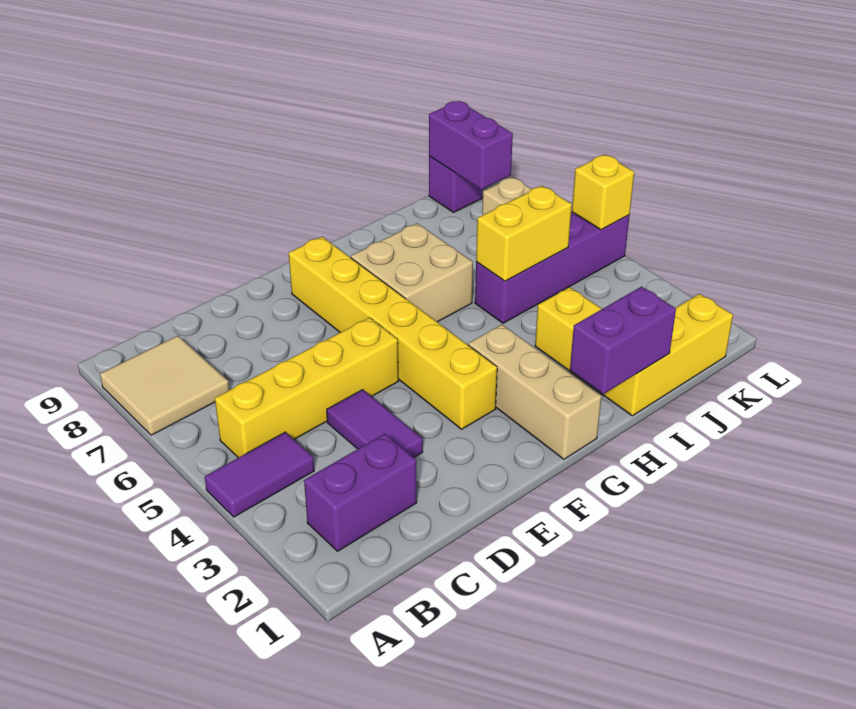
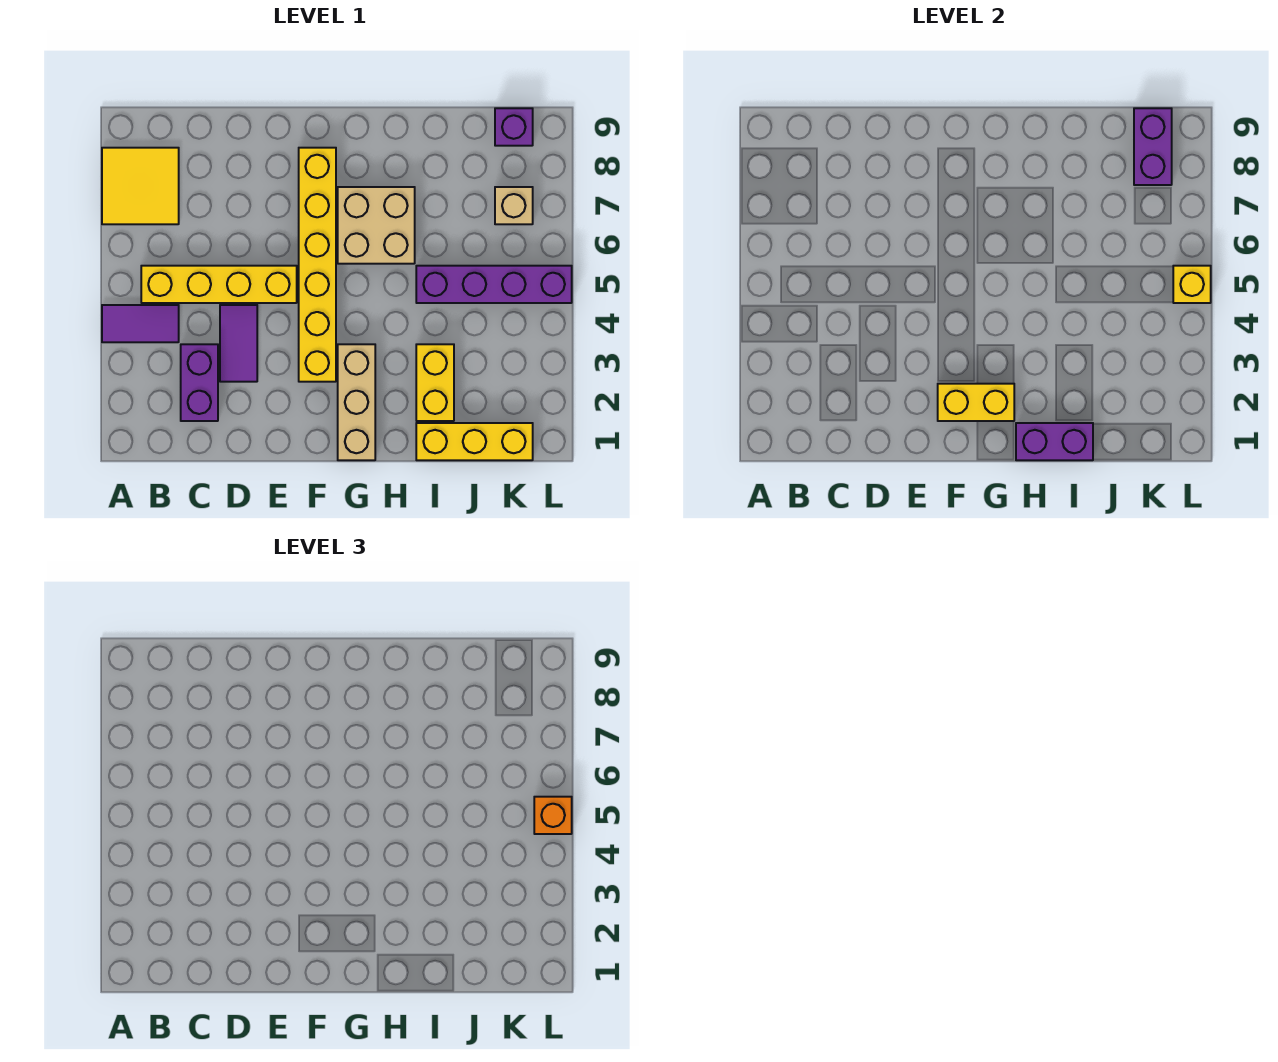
tan tile A7:B8 level 1 -> yellow tile A7:B8 level 1
purple brick B2:C2 level 1 -> purple brick C2:C3 level 1
yellow brick I5:J5 level 2 -> yellow brick F2:G2 level 2
none -> orange brick L5 level 3

